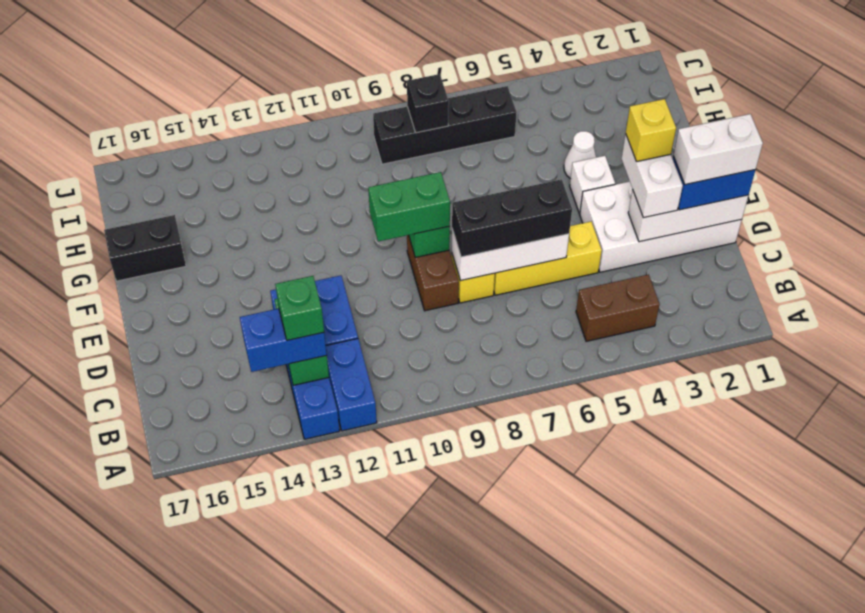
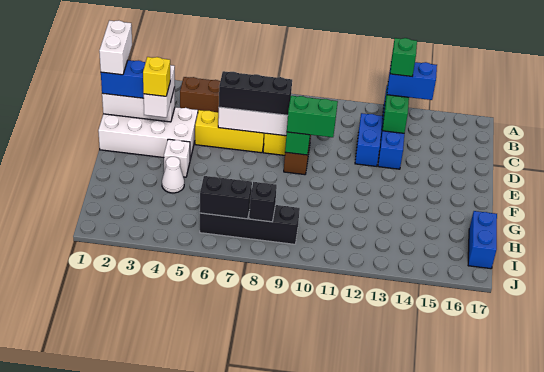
blue brick A12:B12 level 1 -> blue brick H17:I17 level 1
white brick D1:D2 level 4 -> white brick C1:D1 level 4
black brick G16:G17 level 1 -> black brick I6:I7 level 2

